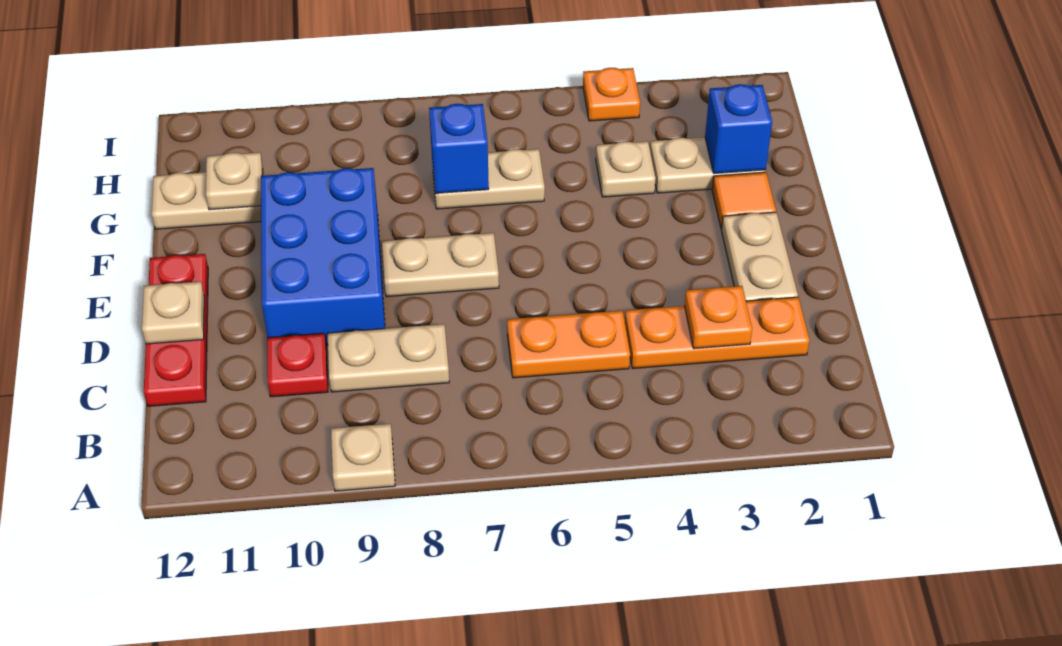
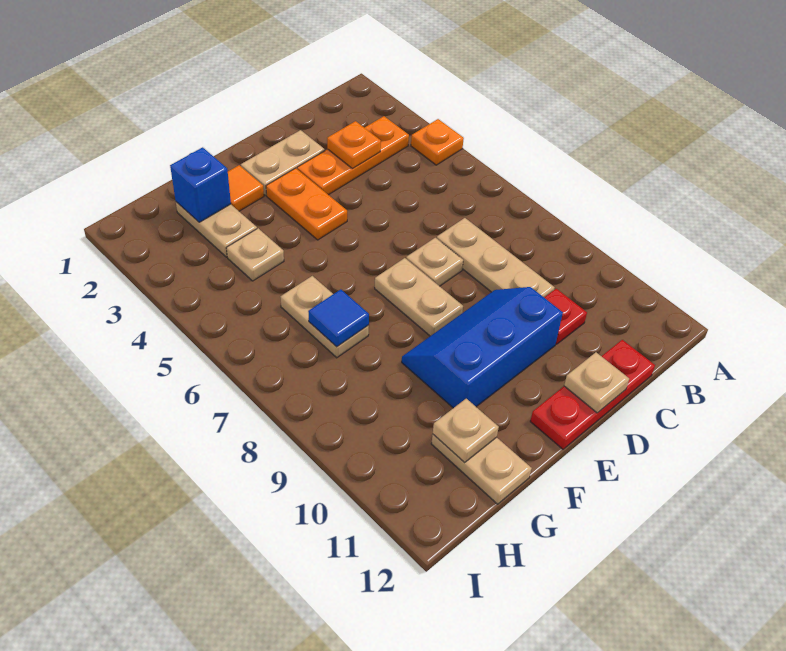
tan plate A9 level 1 -> tan plate D7 level 1
orange plate C2:C4 level 1 -> orange plate B3:D3 level 1
orange plate C5:C6 level 1 -> orange plate E3:E4 level 1
tan plate C8:C9 level 1 -> tan plate C7:C9 level 1
blue brick D9:F10 level 1 -> blue slope D9:F10 level 1 top 10
blue brick G7 level 2 -> blue tile G7 level 2
orange plate I4 level 1 -> orange plate A4 level 1

